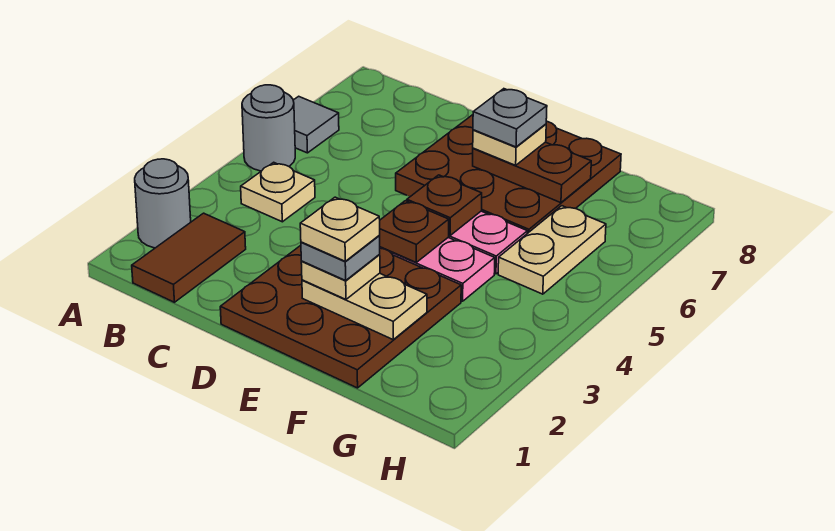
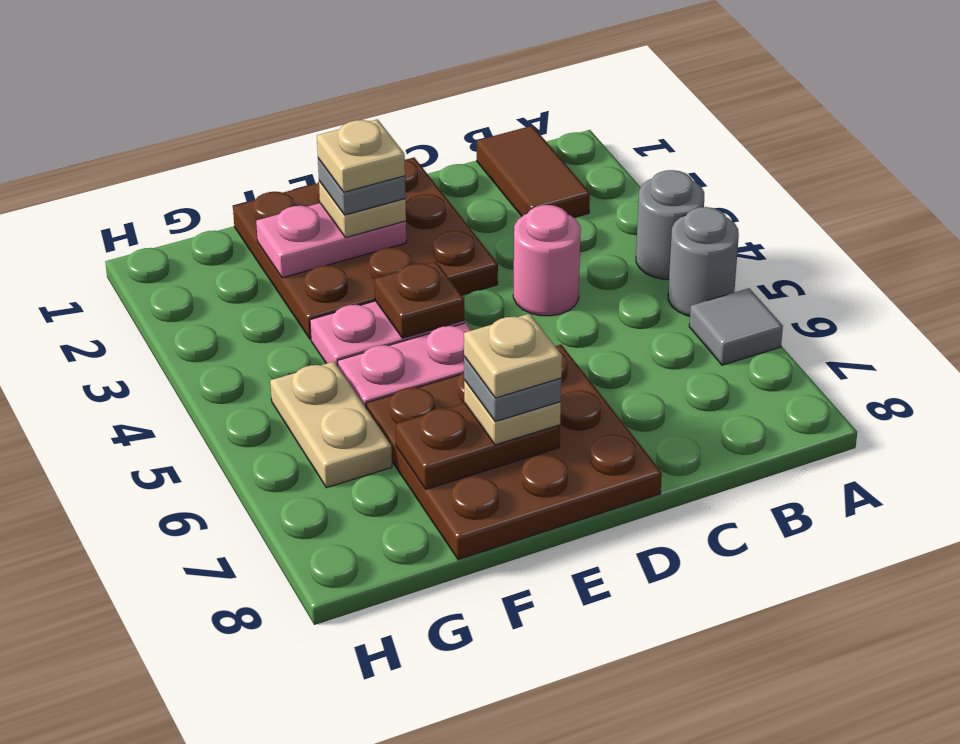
grey round brick A2 level 1 -> grey round brick A4 level 1
tan plate B4 level 1 -> tan plate E7 level 5
none -> pink round brick C4 level 1
tan plate E2:F2 level 2 -> pink plate E2:F2 level 2
brown plate E5 level 2 -> none

